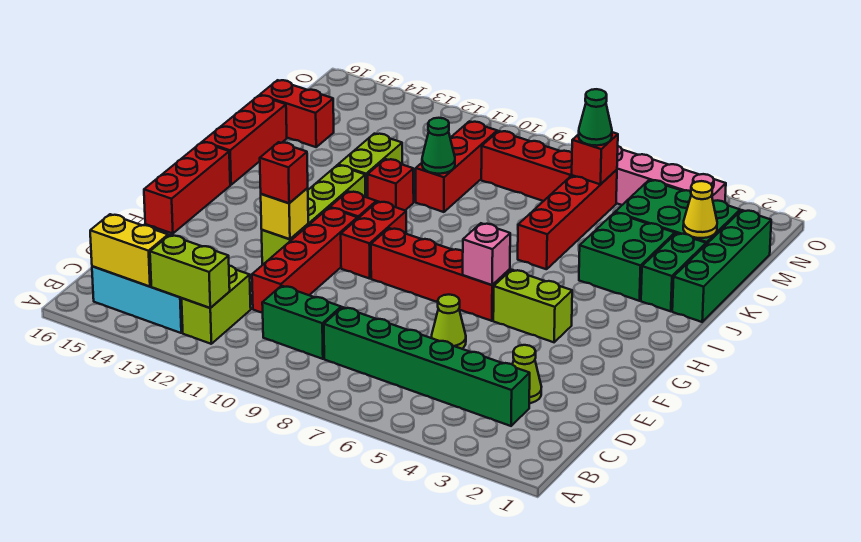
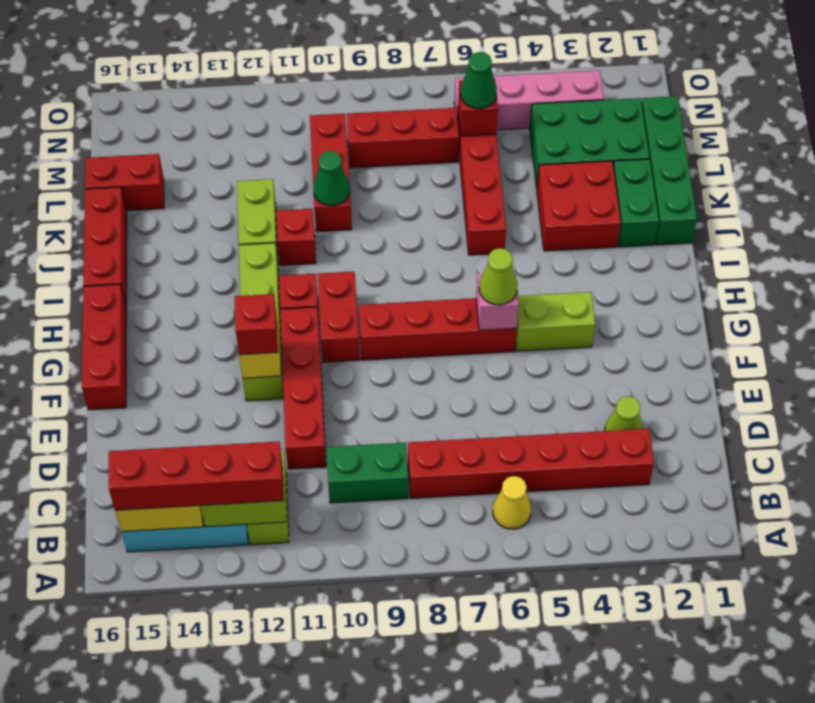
none -> red brick B12:B15 level 3
green brick C3:C8 level 1 -> red brick C3:C8 level 1
lime cone E6 level 1 -> lime cone G6 level 3
green brick J3:K4 level 1 -> red brick J3:K4 level 1
yellow cone L2 level 2 -> yellow cone B6 level 1

